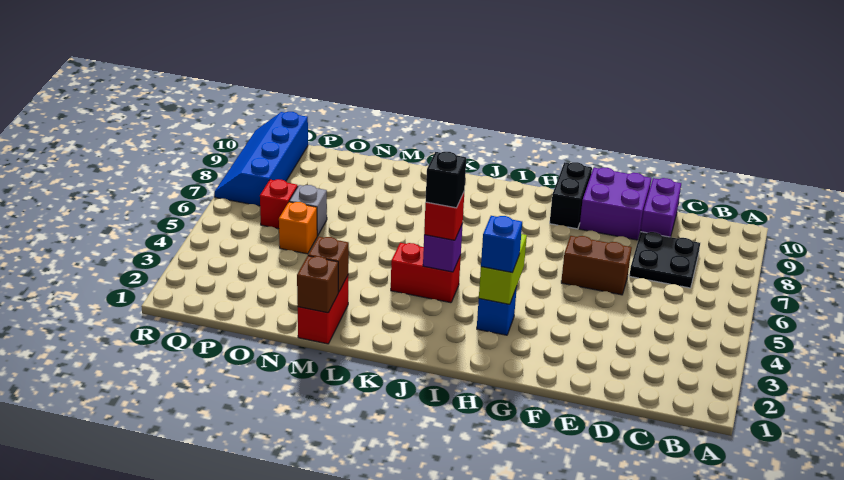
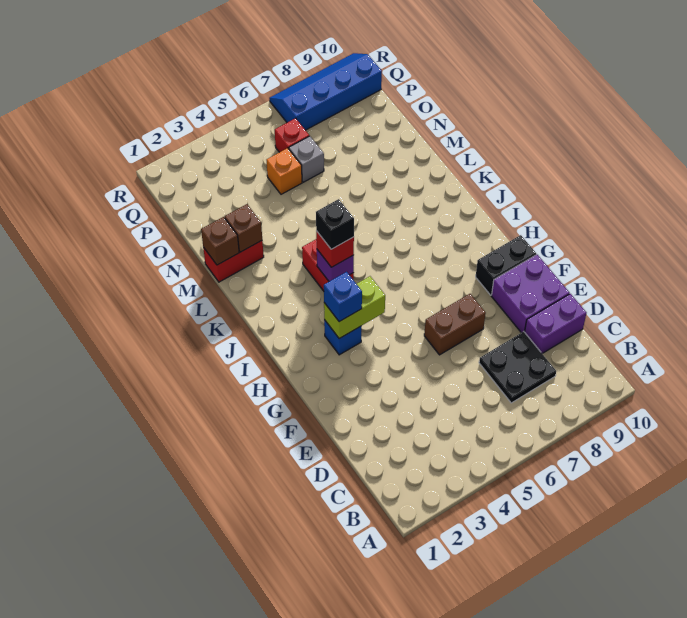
brown brick E6:F6 level 1 -> brown brick F6:F7 level 1

